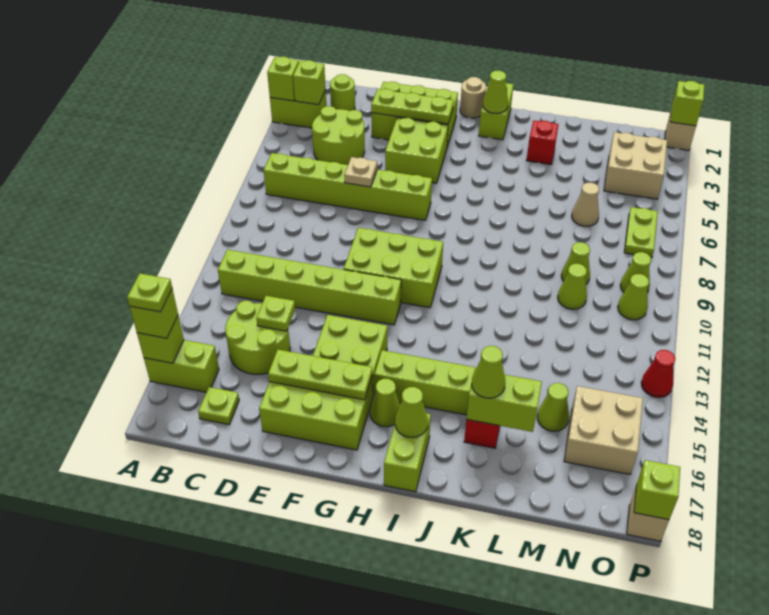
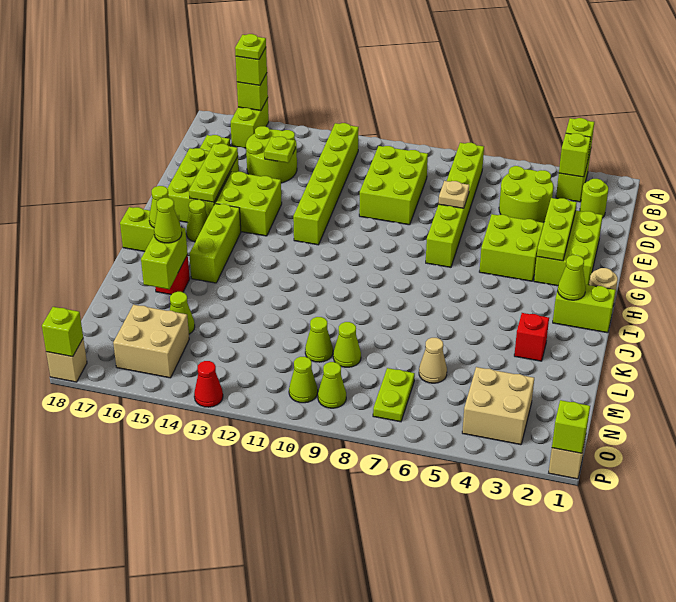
lime brick F10:H11 level 1 -> lime brick C9:E10 level 1
lime plate O6:O7 level 1 -> lime plate N7:O7 level 1

